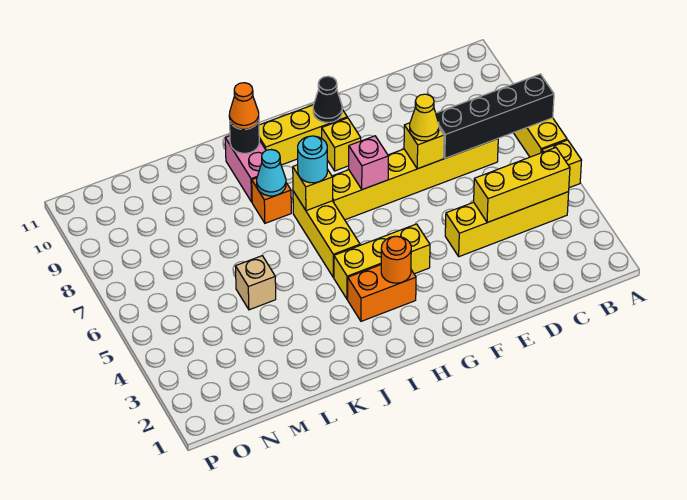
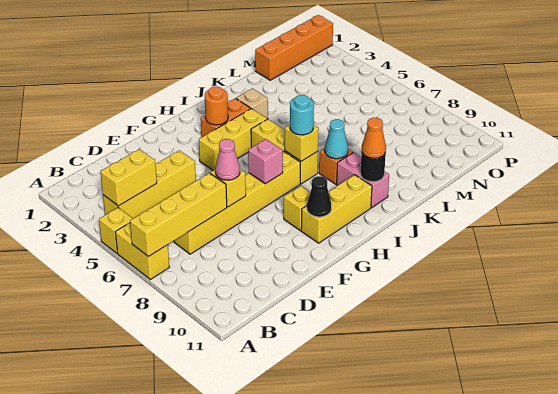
black brick A7:D7 level 2 -> yellow brick A7:D7 level 2
yellow brick B4:D4 level 2 -> yellow brick B4:C4 level 2
yellow cone E7 level 3 -> pink cone E7 level 3
tan brick L5 level 1 -> tan brick J3 level 1
none -> orange brick M1:P1 level 1

